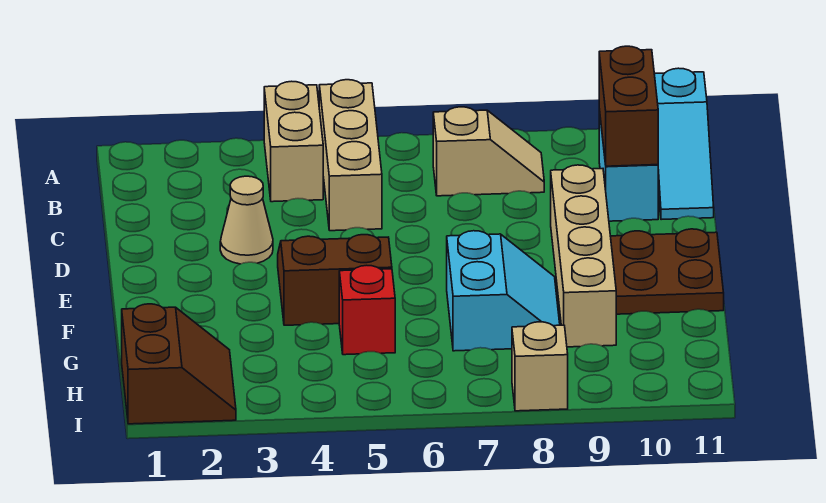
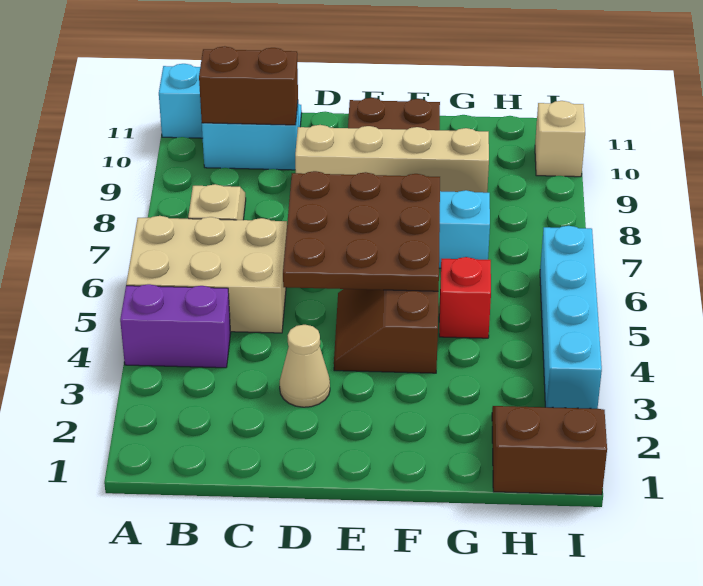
tan brick A4:B4 level 1 -> purple brick A4:B4 level 1
tan brick A5:C5 level 1 -> tan brick A5:C6 level 1
none -> brown plate D5:F7 level 2
none -> cyan brick I3:I6 level 1
tan brick I8 level 1 -> tan brick I10 level 1

